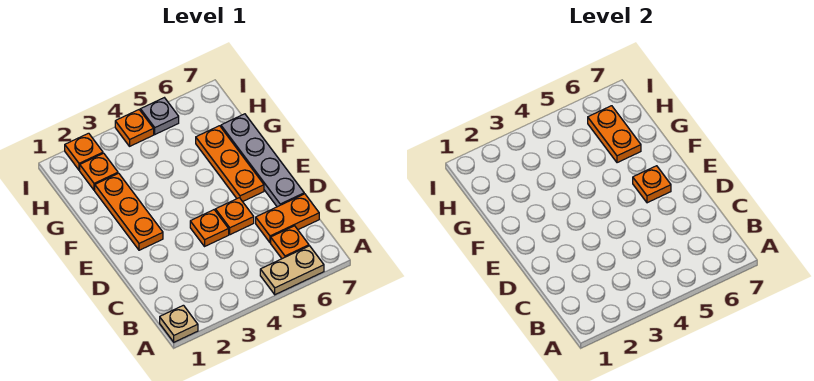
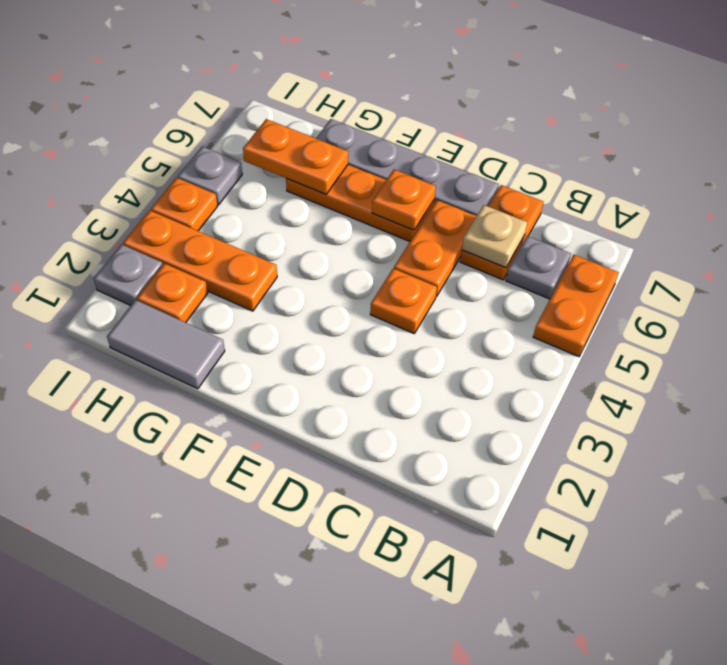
tan plate A1 level 1 -> tan plate C6 level 2
tan plate A5:A6 level 1 -> orange plate A5:A6 level 1
orange plate B6 level 1 -> grey plate B6 level 1
orange plate D5 level 1 -> orange plate D5:D6 level 1
orange plate E2:G2 level 1 -> orange plate G3:I3 level 1
none -> grey tile G1:H1 level 1
orange plate I2 level 1 -> grey plate I2 level 1

